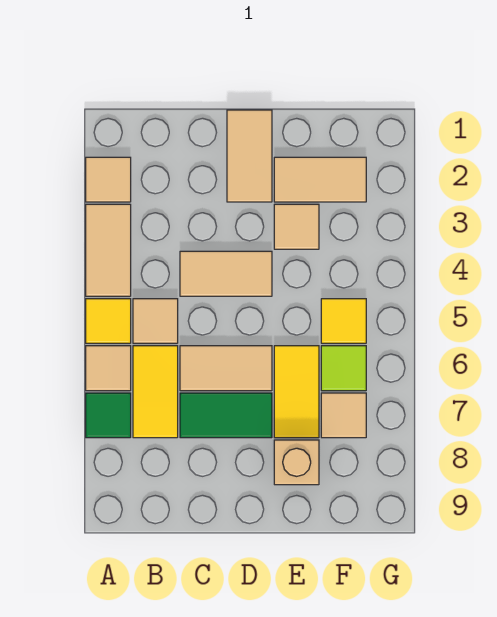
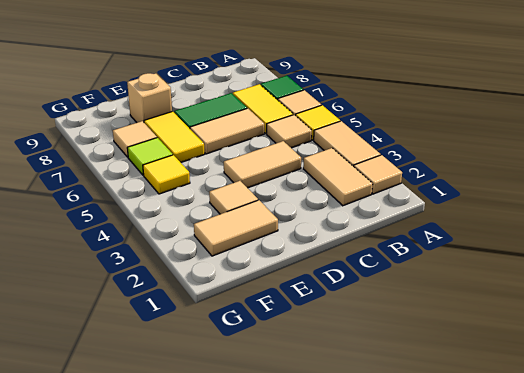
tan tile D1:D2 level 1 -> tan tile B2:B3 level 1

